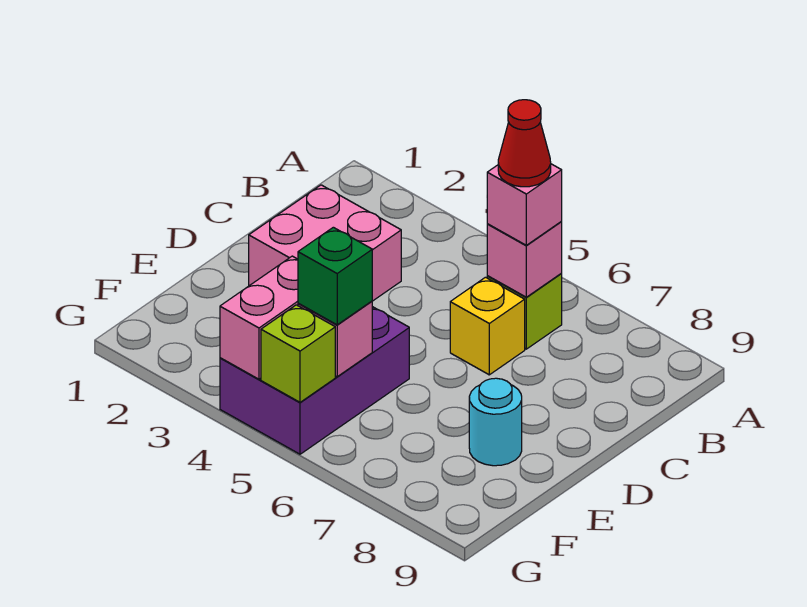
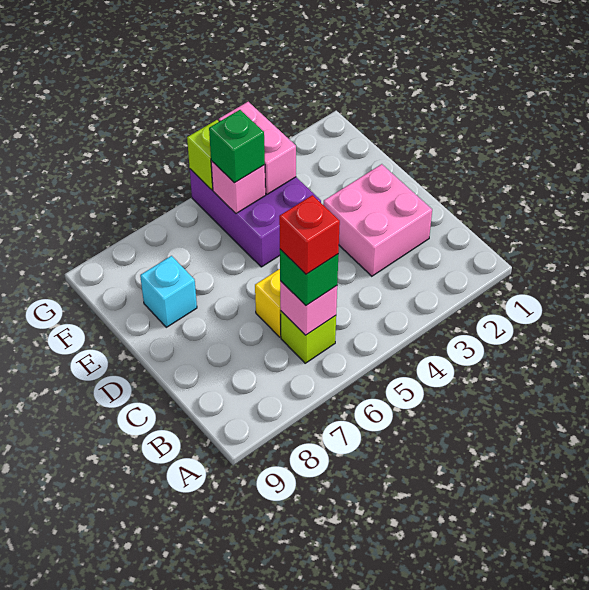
pink brick B6 level 3 -> green brick B6 level 3
red cone B6 level 4 -> red brick B6 level 4
cyan round brick E8 level 1 -> cyan brick E8 level 1

